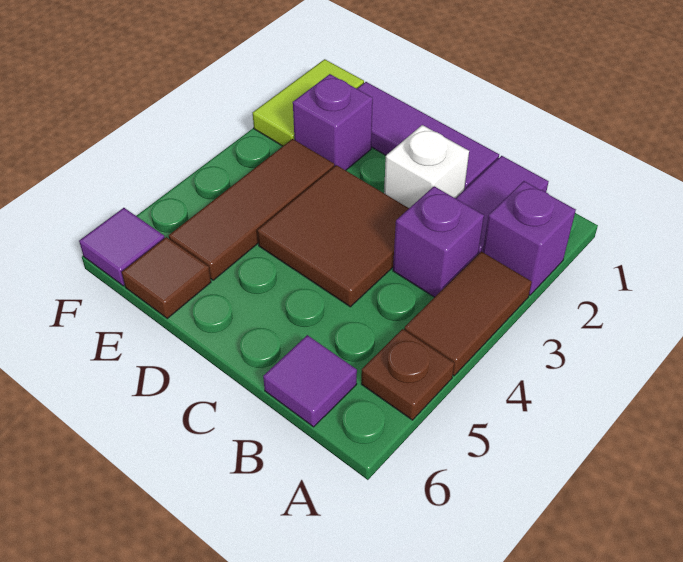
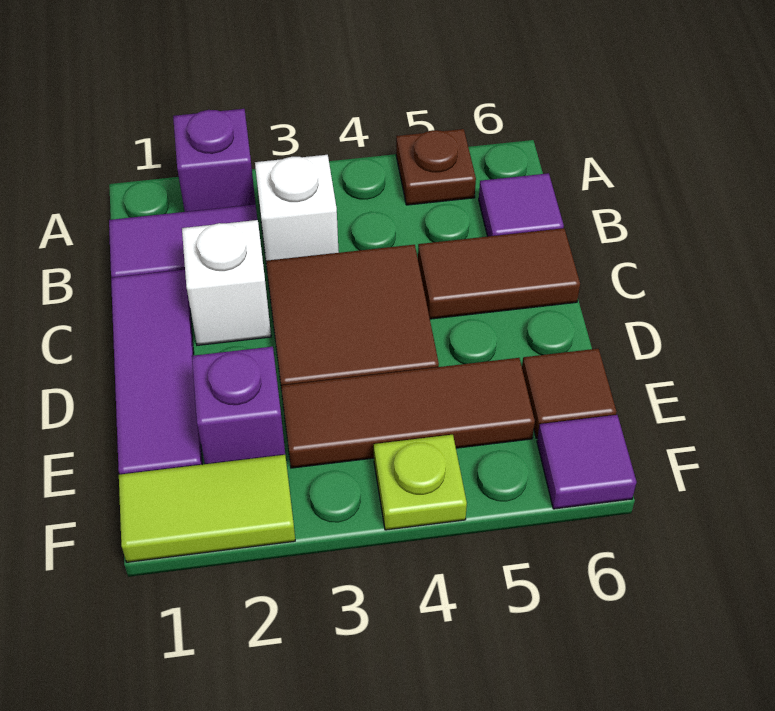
brown tile A3:A4 level 1 -> brown tile C5:C6 level 1
purple brick B3 level 1 -> white brick B3 level 1
none -> lime plate F4 level 1

